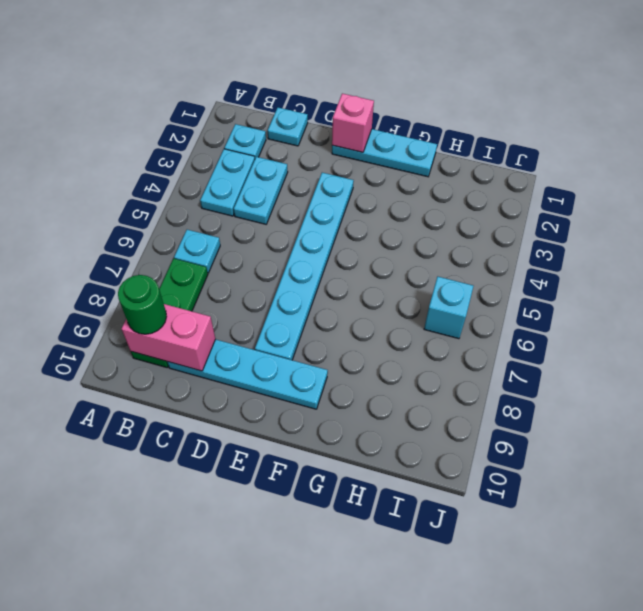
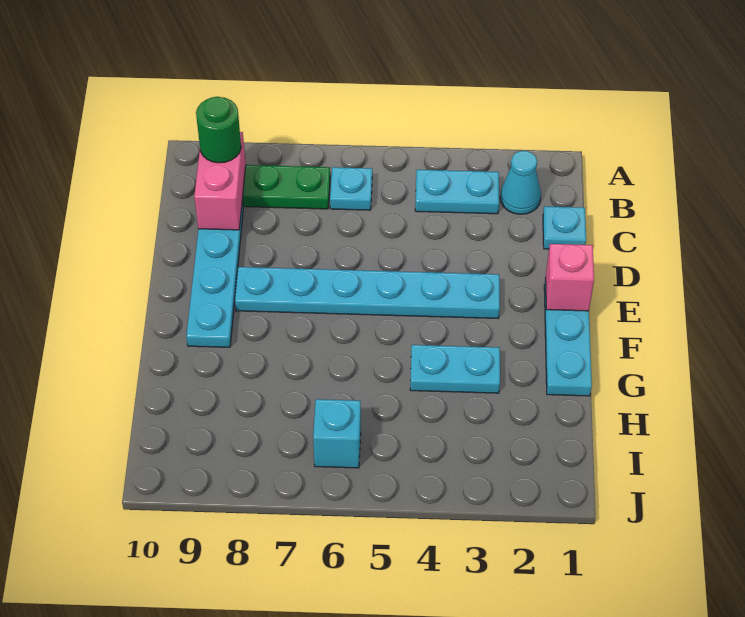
cyan plate B2 level 1 -> cyan cone B2 level 1
cyan plate C3:C4 level 1 -> cyan plate G3:G4 level 1

